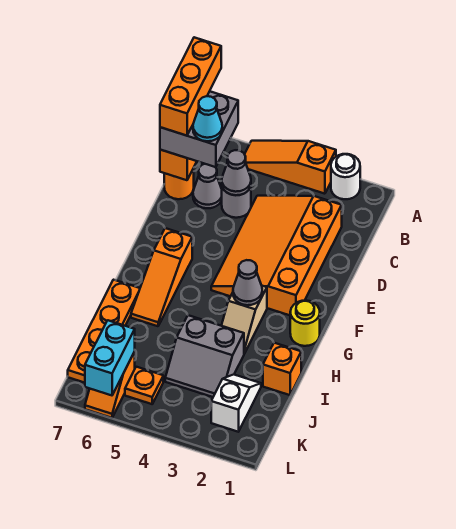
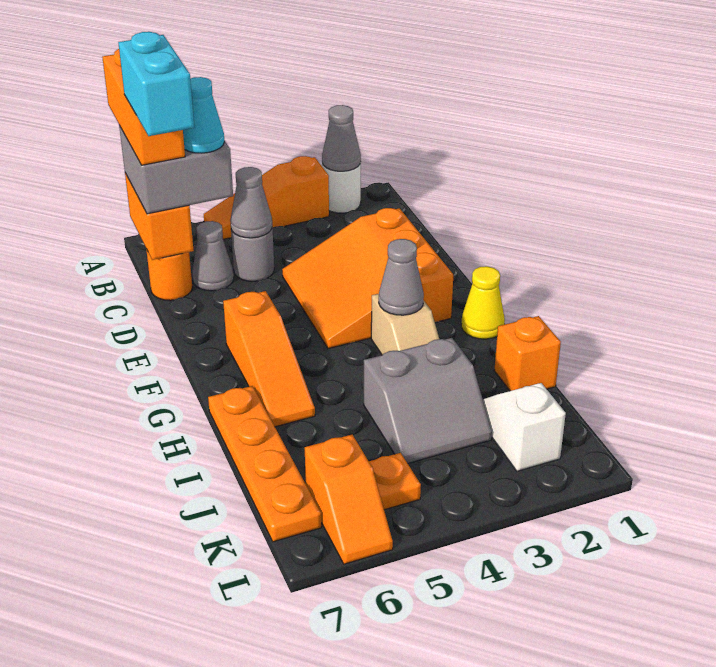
none -> grey cone A2 level 2
orange slope C2:F4 level 1 top 2 -> orange slope D2:F4 level 1 top 2
yellow round brick G1 level 1 -> yellow cone G1 level 1
cyan brick K6:L6 level 2 -> cyan brick C7:D7 level 5

